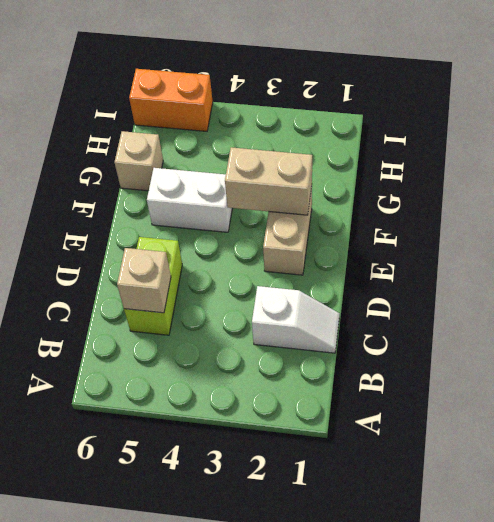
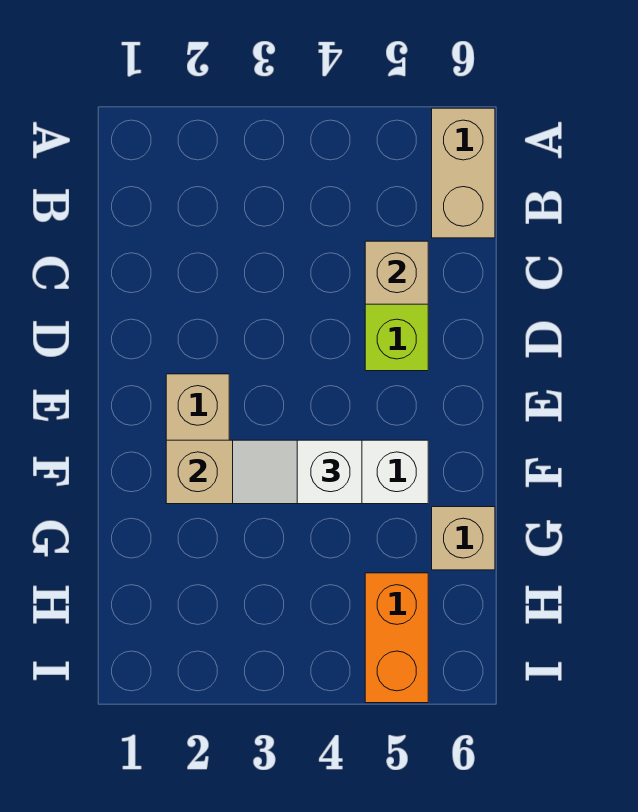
none -> tan brick A6:B6 level 1
white slope C1:C2 level 1 top 2 -> white slope F3:F4 level 3 top 4
orange brick I5:I6 level 1 -> orange brick H5:I5 level 1

